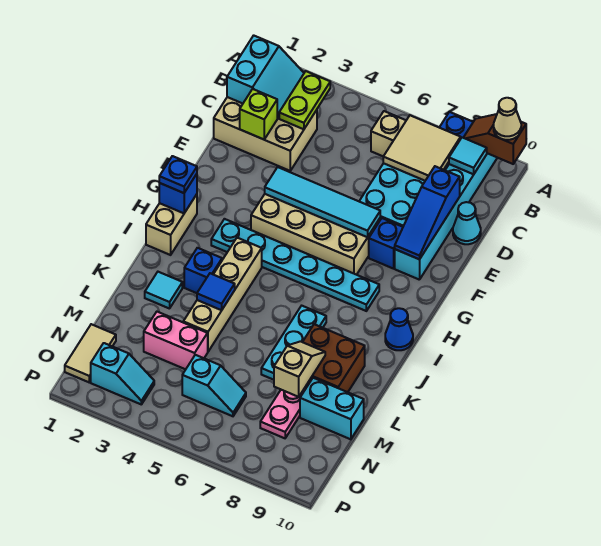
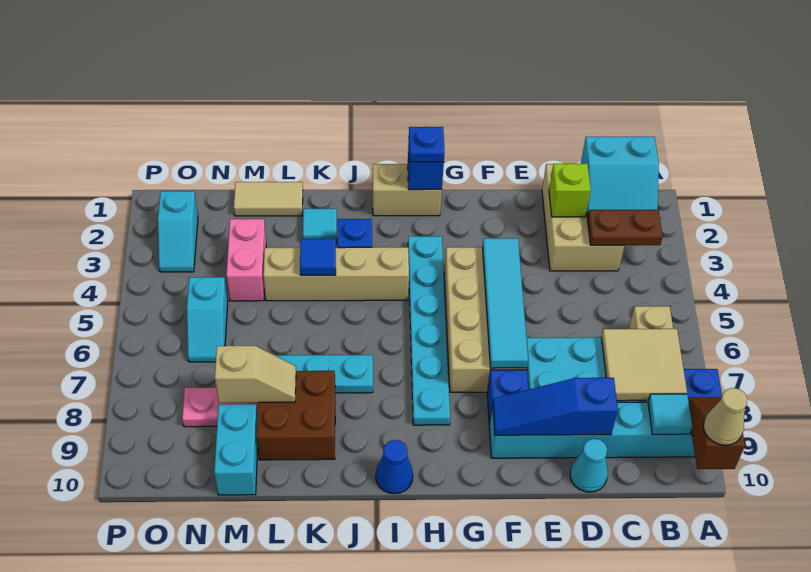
lime plate B3:C3 level 2 -> brown plate B3:C3 level 2
tan tile N1:O1 level 1 -> tan tile L1:M1 level 1

